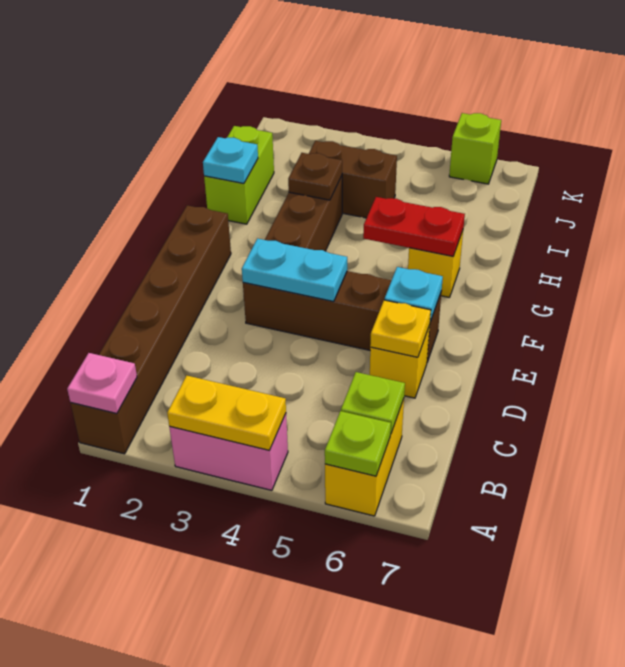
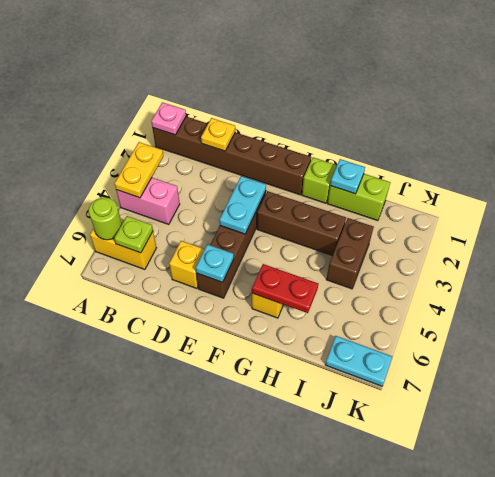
pink brick A3:A4 level 1 -> pink brick A4:B4 level 1
lime plate A6 level 2 -> lime round brick A6 level 2
yellow plate D6 level 2 -> yellow plate C1 level 2
red plate G5:G6 level 2 -> red plate G6:H6 level 2
brown plate H3 level 2 -> none
none -> cyan plate J7:K7 level 1
lime brick K6 level 1 -> lime brick G1 level 1

